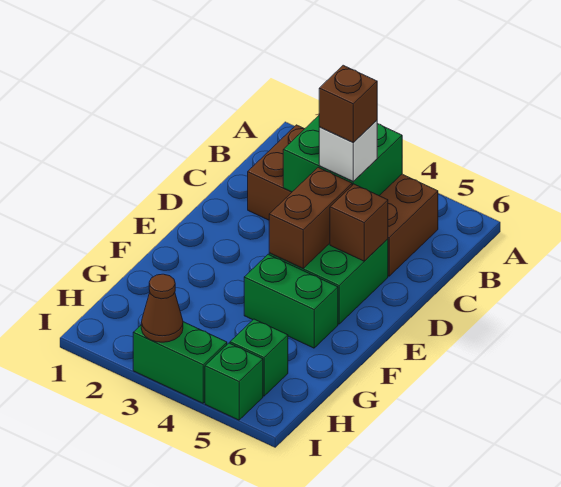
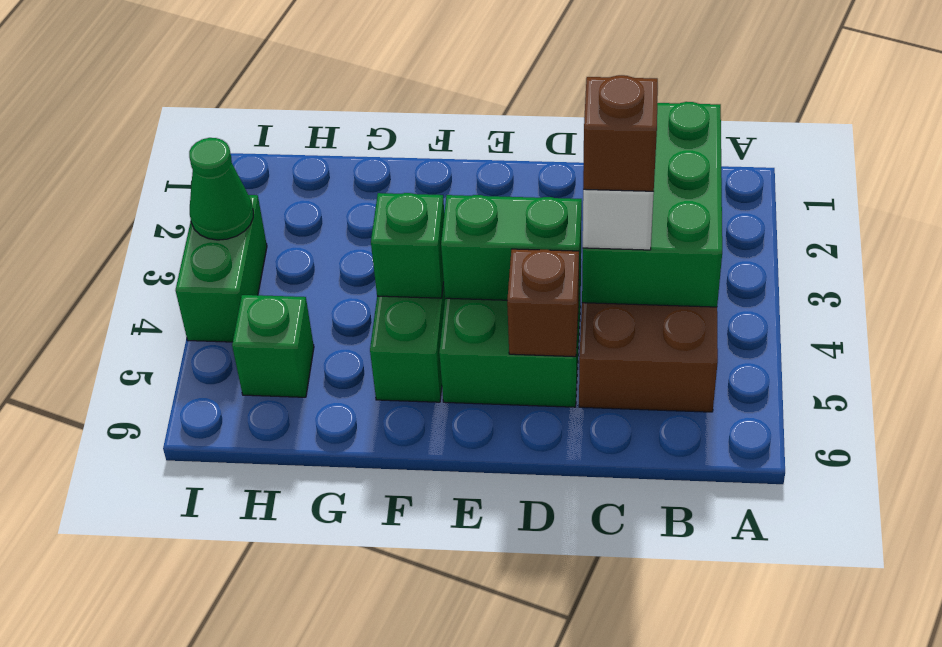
green brick B3:C4 level 2 -> green brick B2:C4 level 2
brown brick D4:E4 level 2 -> green brick D4:E4 level 2
brown cone I3 level 2 -> green cone I3 level 2
green brick I5 level 1 -> green brick F4 level 2

